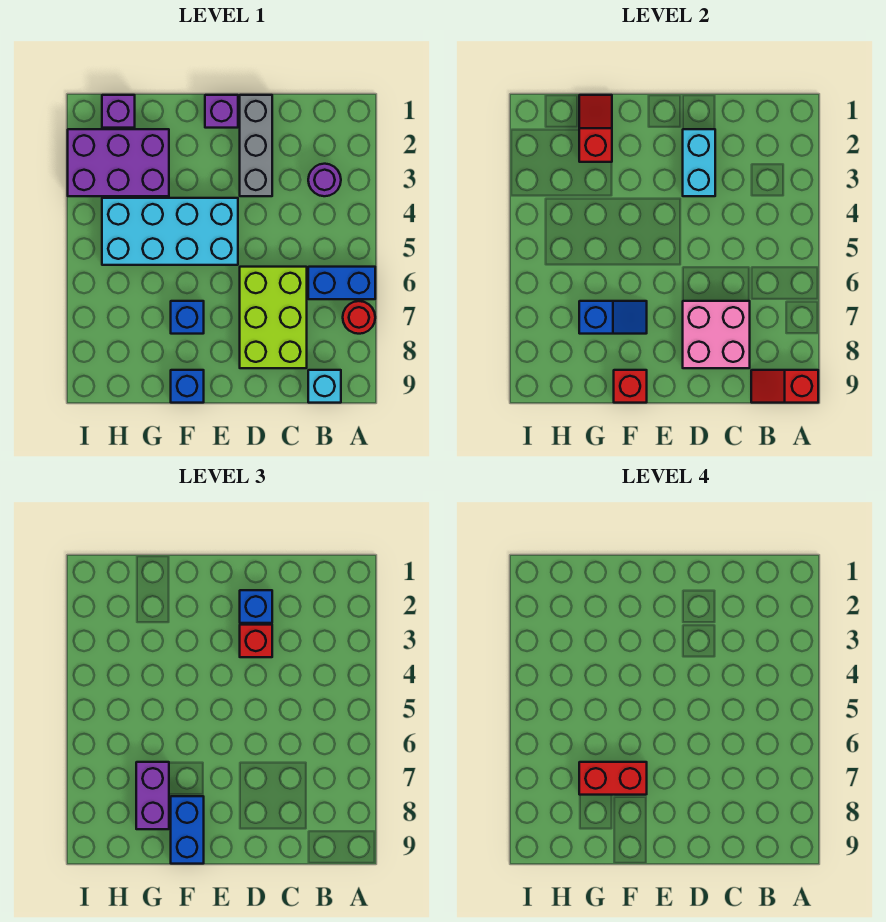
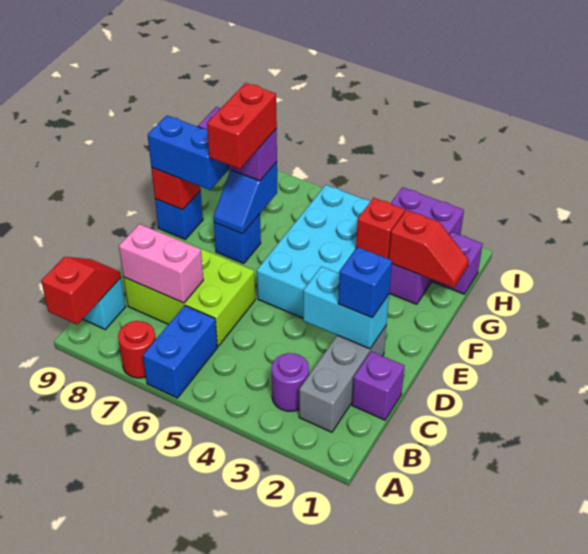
pink brick C7:D8 level 2 -> pink brick C7:C8 level 2
grey brick D1:D3 level 1 -> grey brick B2:D2 level 1
red brick D3 level 3 -> red brick G3 level 2
purple brick E1 level 1 -> purple brick C1 level 1

